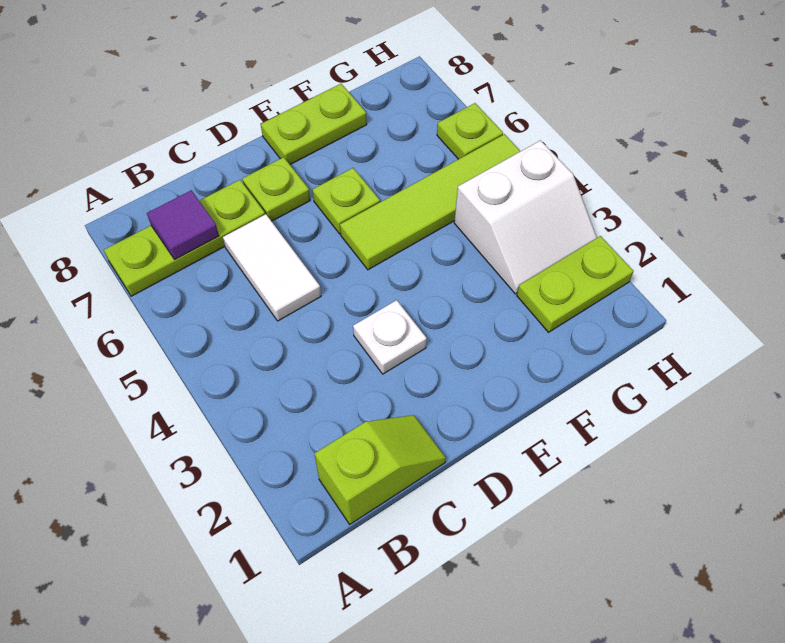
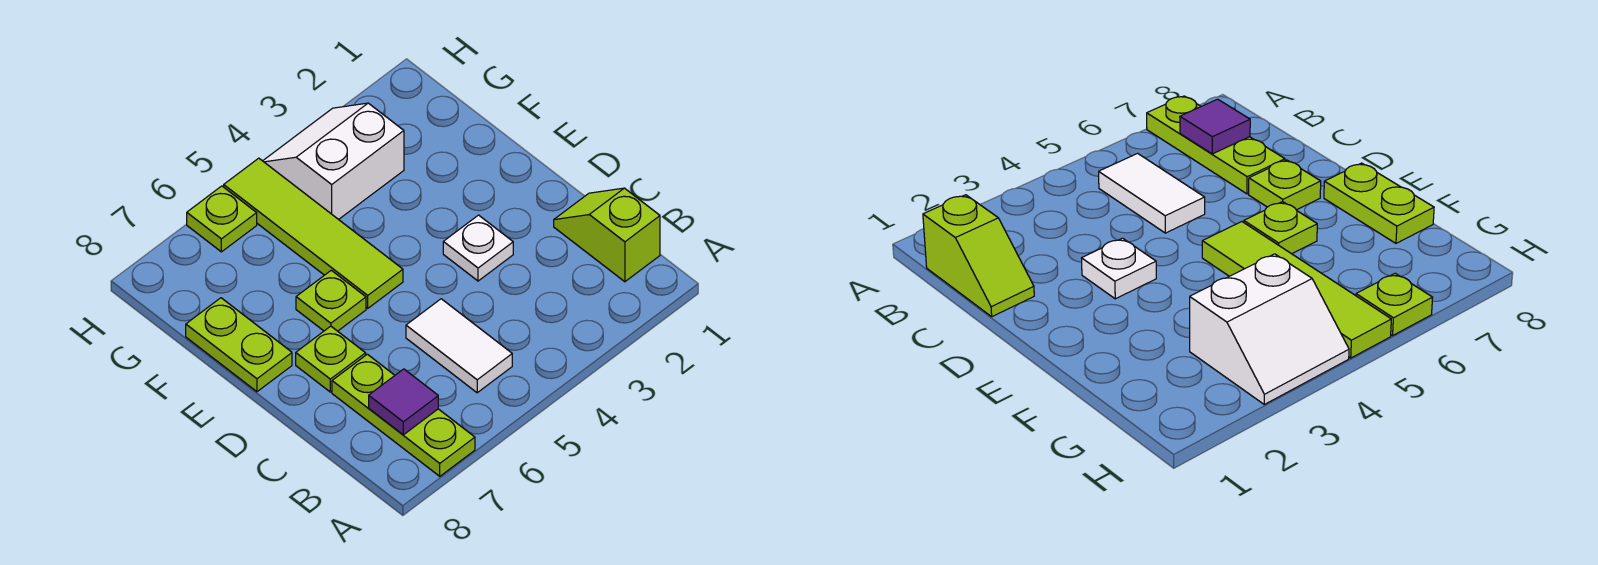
white tile C5:C6 level 1 -> white tile B5:C5 level 1
lime plate G2:H2 level 1 -> none
white slope G3:H4 level 1 top 4 -> white slope G3:H4 level 1 top G

